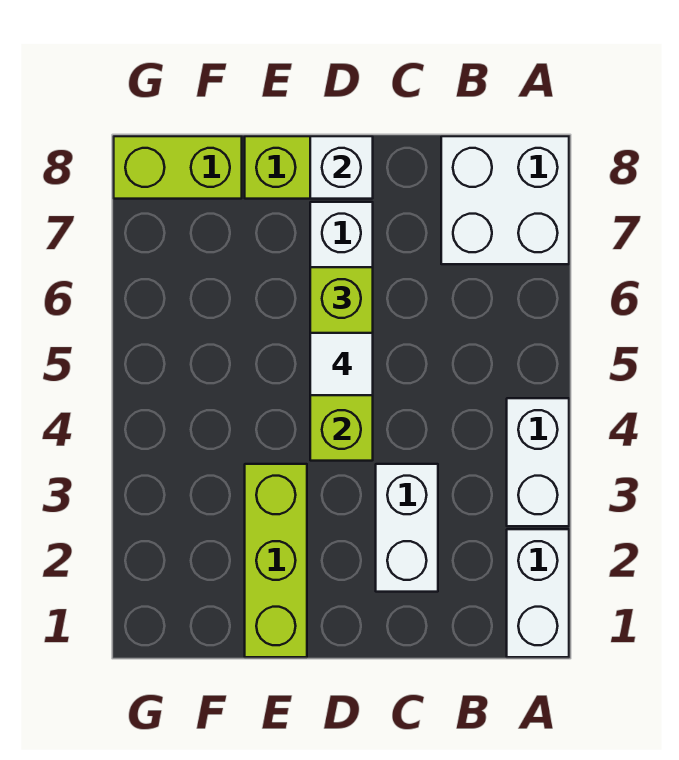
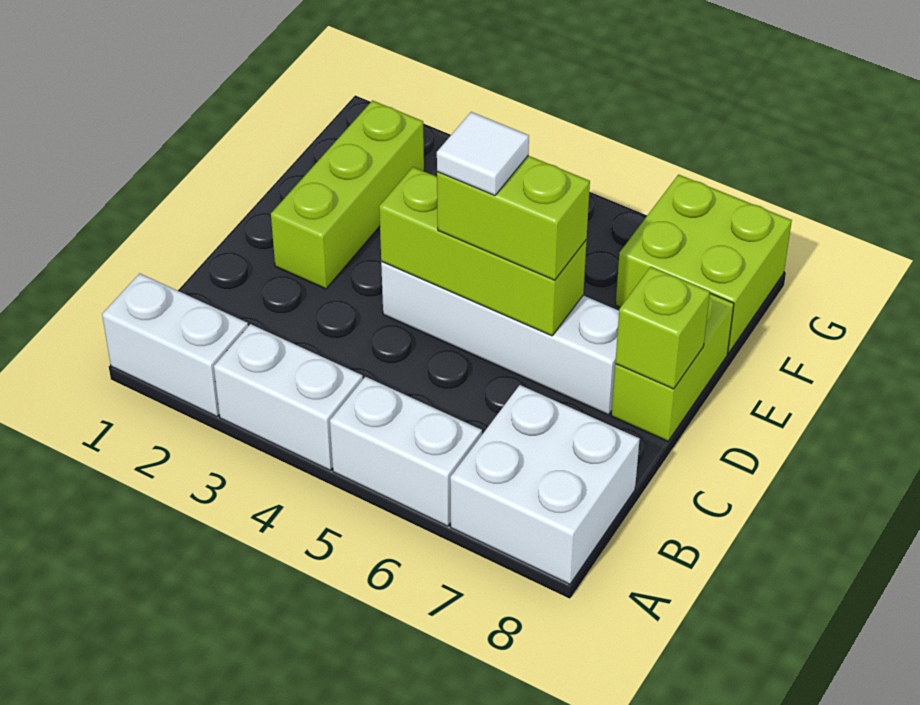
white brick C2:C3 level 1 -> white brick A5:A6 level 1
white brick D8 level 2 -> lime brick D8 level 2
lime brick E1:E3 level 1 -> lime brick D2:F2 level 1
lime brick F8:G8 level 1 -> lime brick F7:G8 level 1

